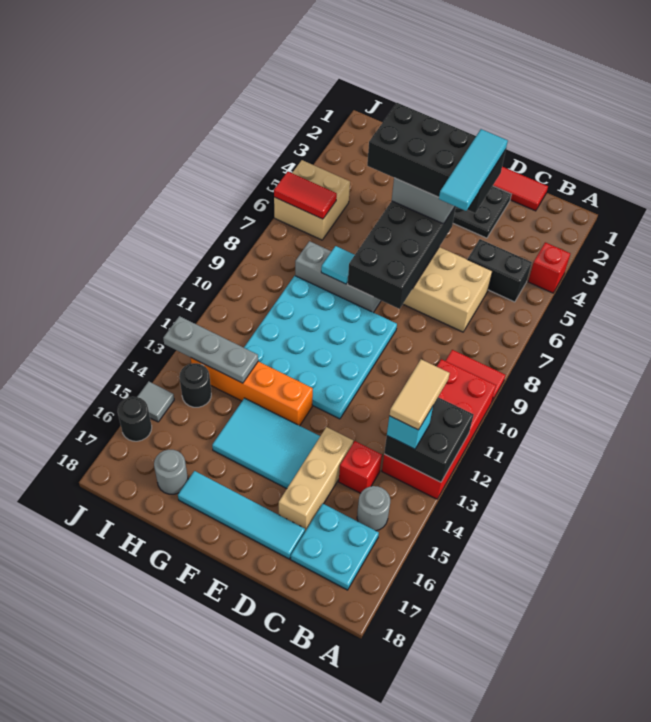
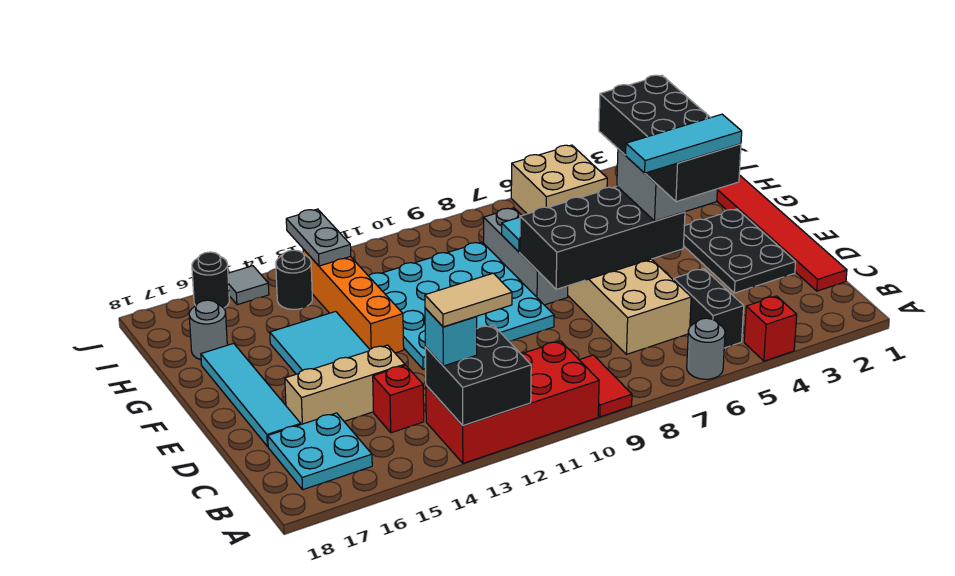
grey round brick B15 level 1 -> grey round brick A6 level 1
grey plate H13:J13 level 2 -> grey plate I13:J13 level 2
red tile I6:J6 level 2 -> none

